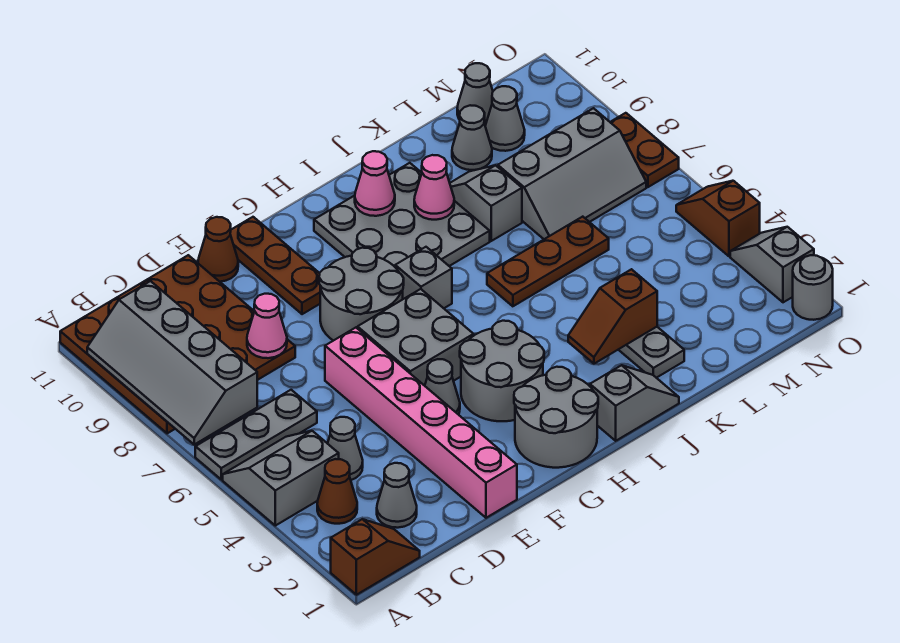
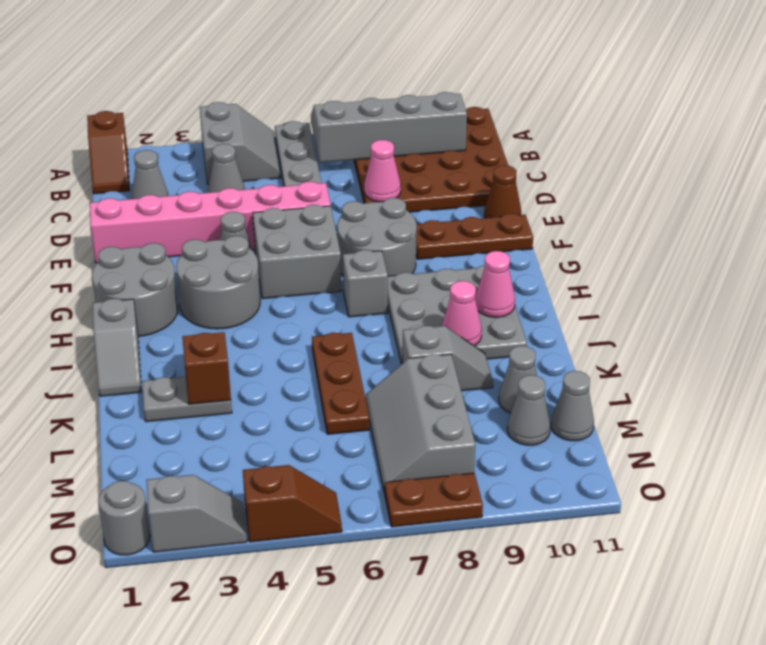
brown cone B3 level 1 -> none

